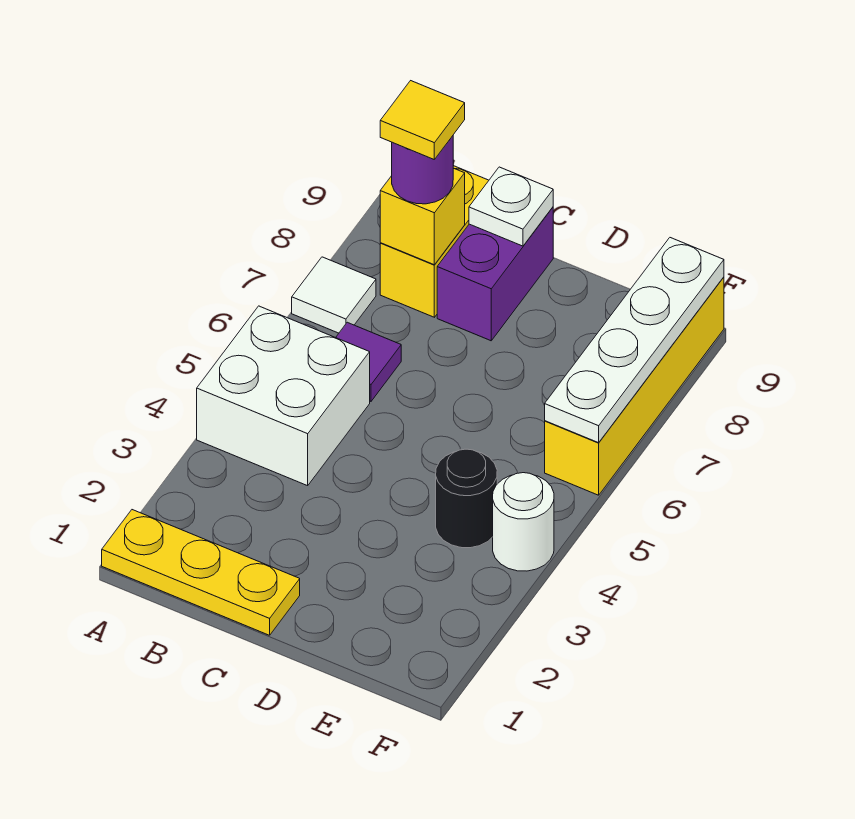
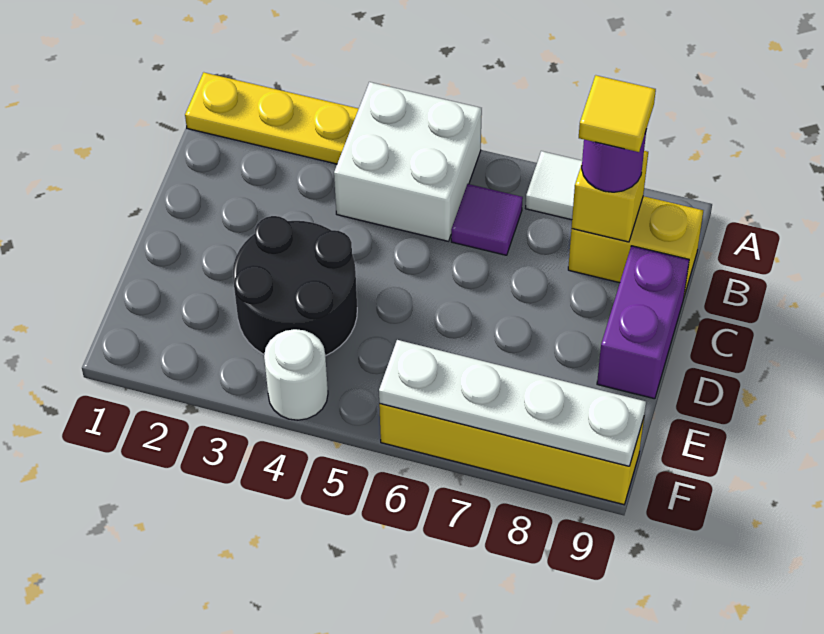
yellow plate A1:C1 level 1 -> yellow plate A1:A3 level 1
purple brick C8:C9 level 1 -> purple brick C9:D9 level 1
white plate C9 level 2 -> none
black round brick E4 level 1 -> black round brick D3:E4 level 1

